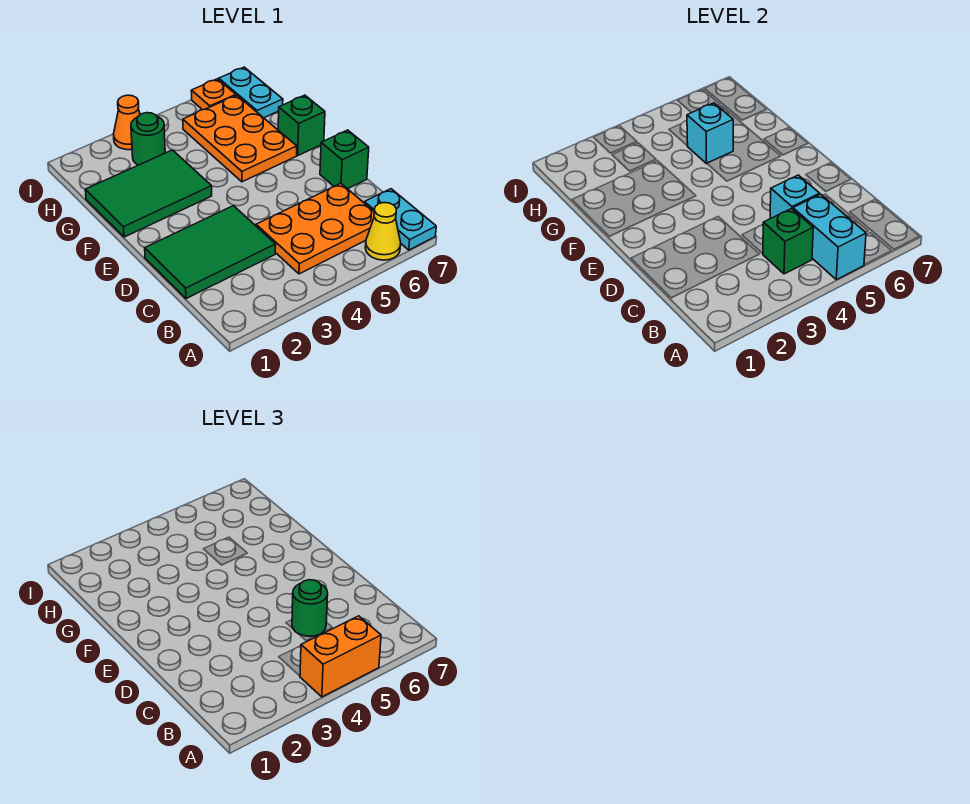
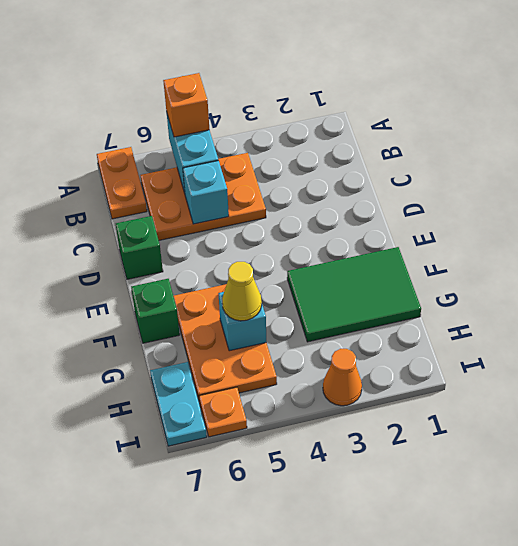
orange brick A4:A5 level 3 -> orange brick A5 level 3
yellow cone A6 level 1 -> yellow cone G5 level 3
cyan plate A7:B7 level 1 -> orange plate A7:B7 level 1
green brick B4 level 2 -> none
green tile C1:D3 level 1 -> none
green round brick C5 level 3 -> none
green round brick H3 level 1 -> none

